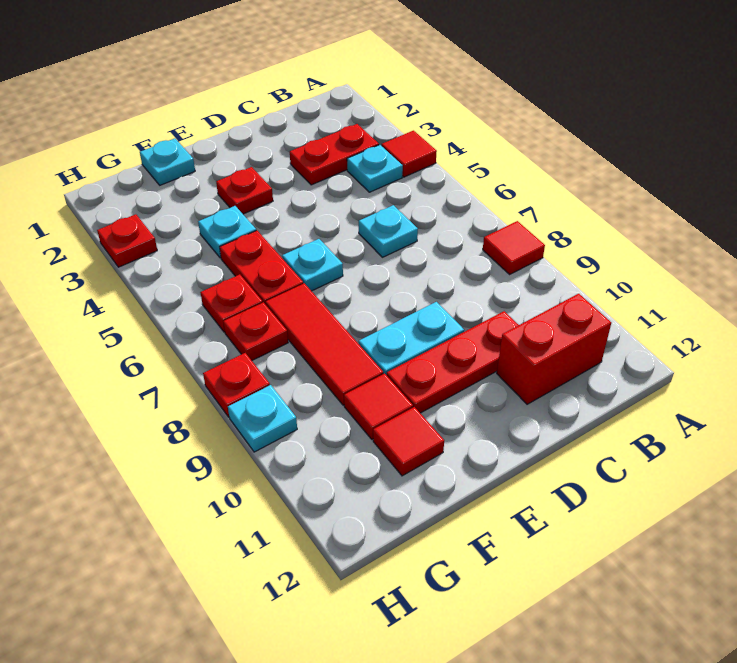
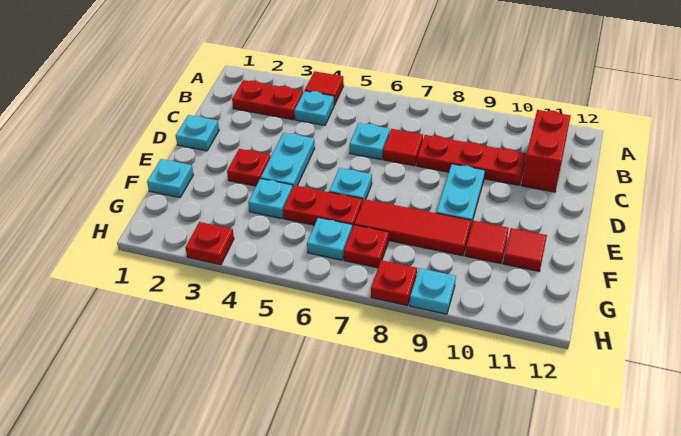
red tile A8 level 1 -> red tile C7 level 1
red plate B3:C3 level 1 -> red plate B2:B3 level 1
red plate C10:E10 level 1 -> red plate C8:C10 level 1
none -> cyan plate D1 level 1
none -> cyan plate D4:E4 level 1
red plate G6 level 1 -> cyan plate G6 level 1

